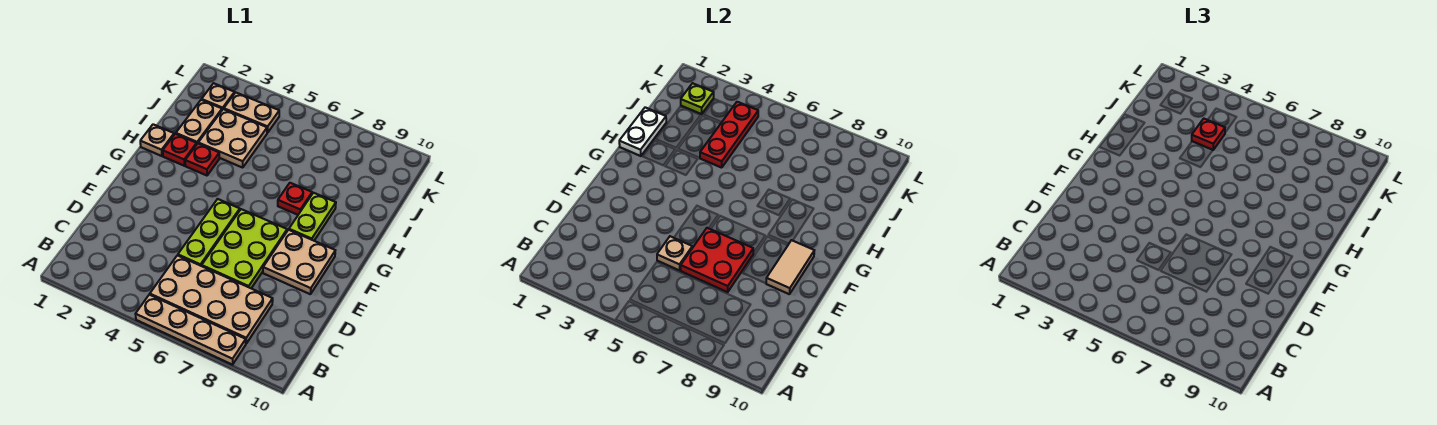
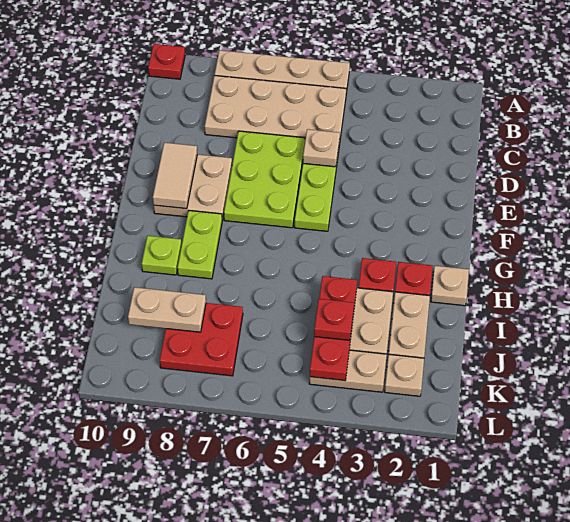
red plate D6:E7 level 2 -> red plate J7:K8 level 1
white plate H1:I1 level 2 -> none
red plate H7 level 1 -> red plate A10 level 1
none -> tan plate J8:J9 level 2
lime plate K2 level 2 -> lime plate H9 level 1

